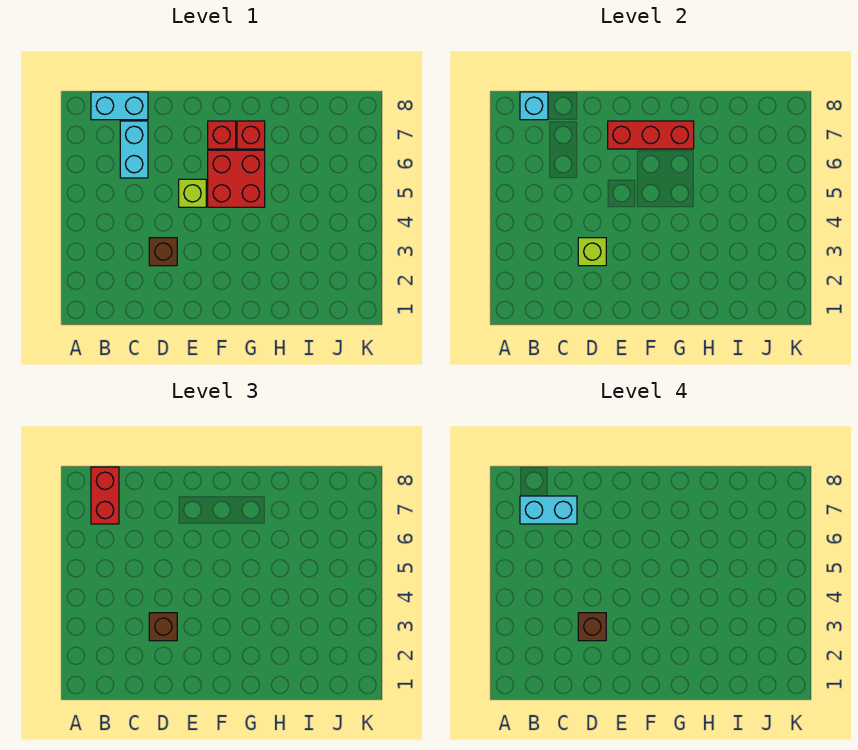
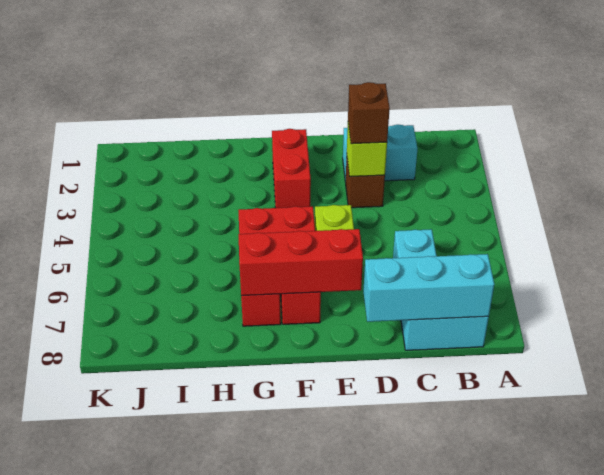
red brick B7:B8 level 3 -> red brick F2:F3 level 1
cyan brick B7:C7 level 4 -> cyan brick C2:D2 level 1
cyan brick B8 level 2 -> cyan brick B8:D8 level 2
brown brick D3 level 4 -> none

